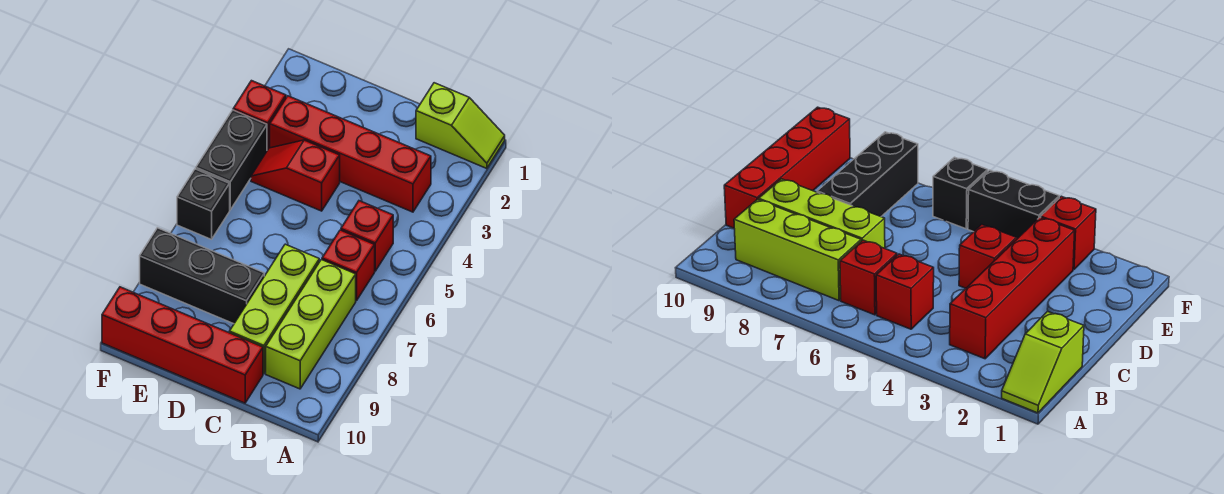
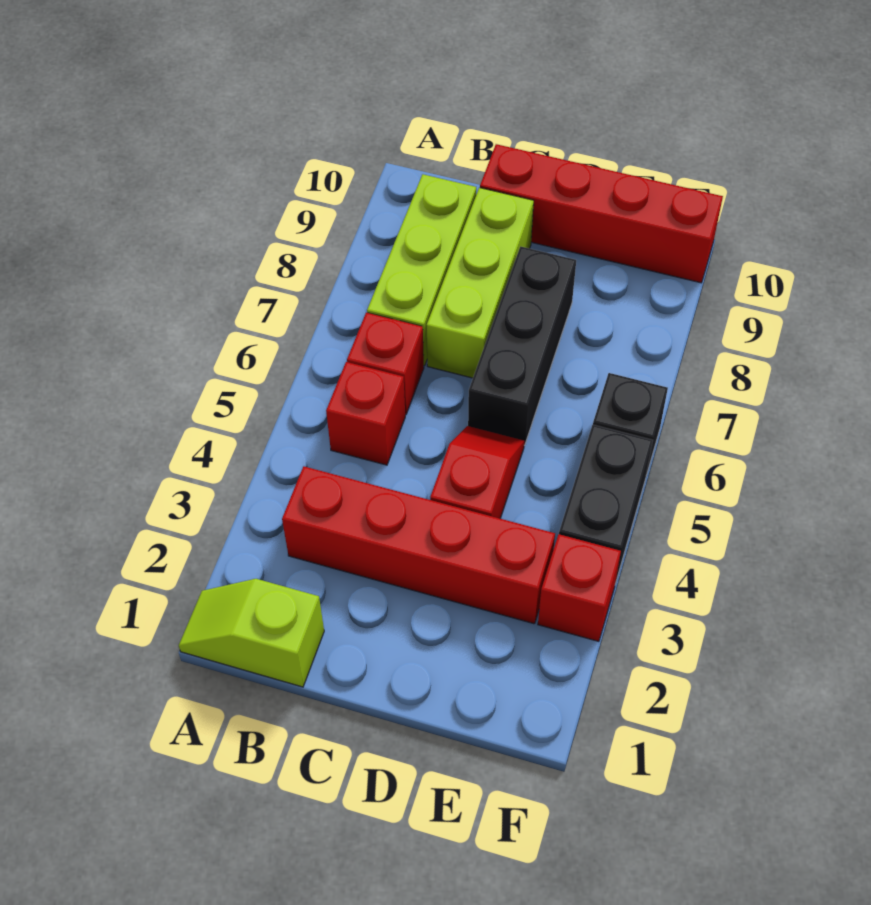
red slope D4:E4 level 1 top D -> red slope D4:D5 level 1 top 4
black brick D8:F8 level 1 -> black brick D6:D8 level 1

